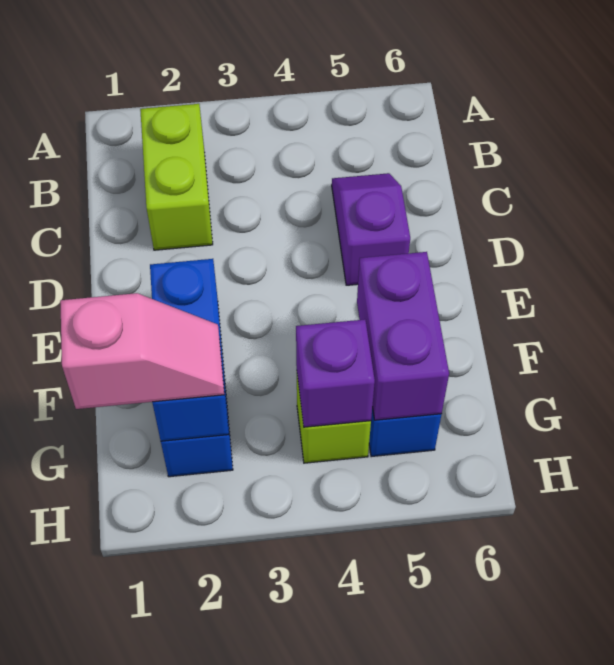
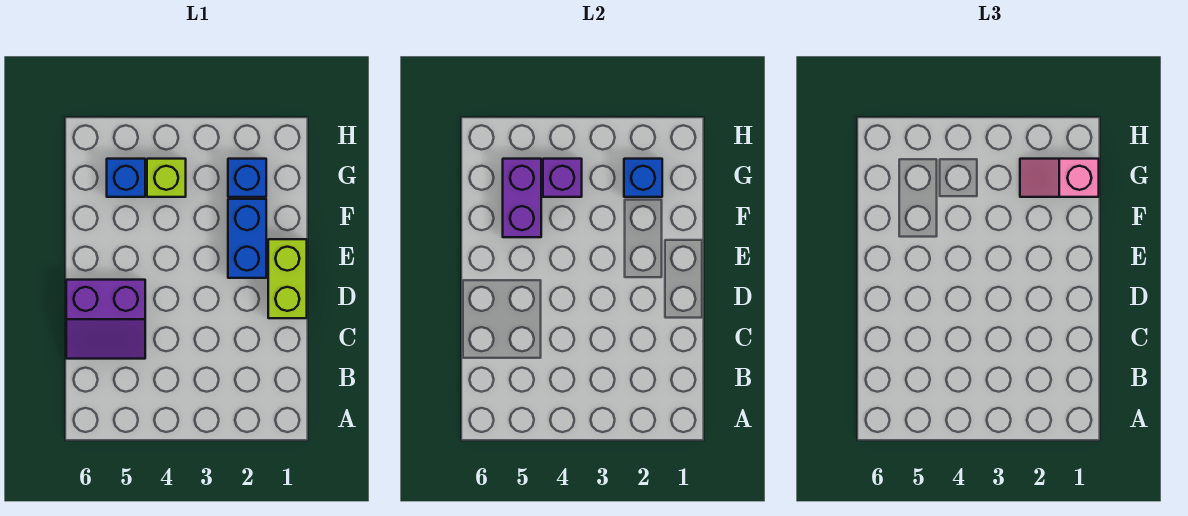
lime brick B2:C2 level 1 -> lime brick D1:E1 level 1
purple slope C5:D5 level 1 top D -> purple slope C5:D6 level 1 top D

